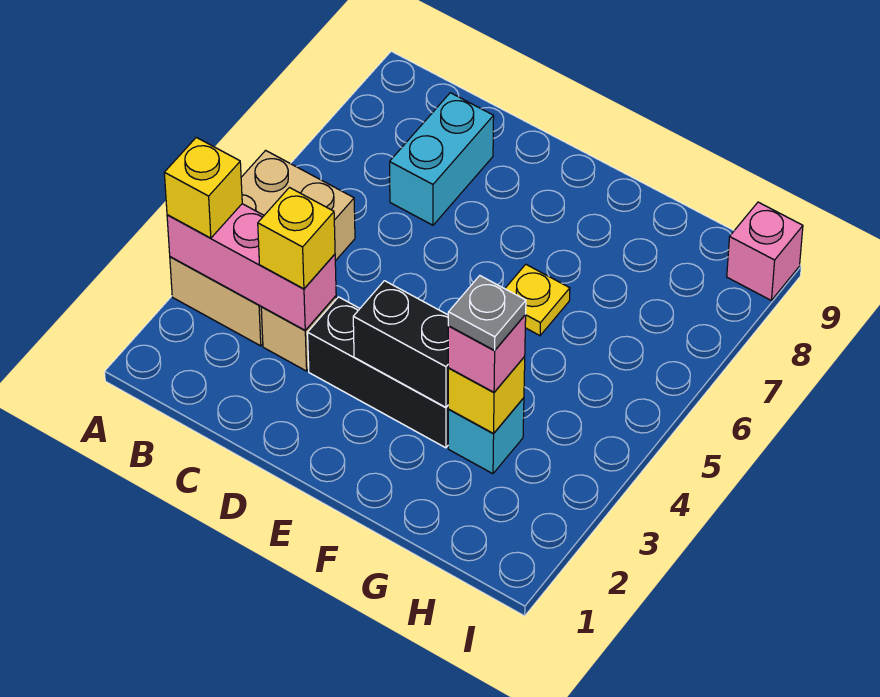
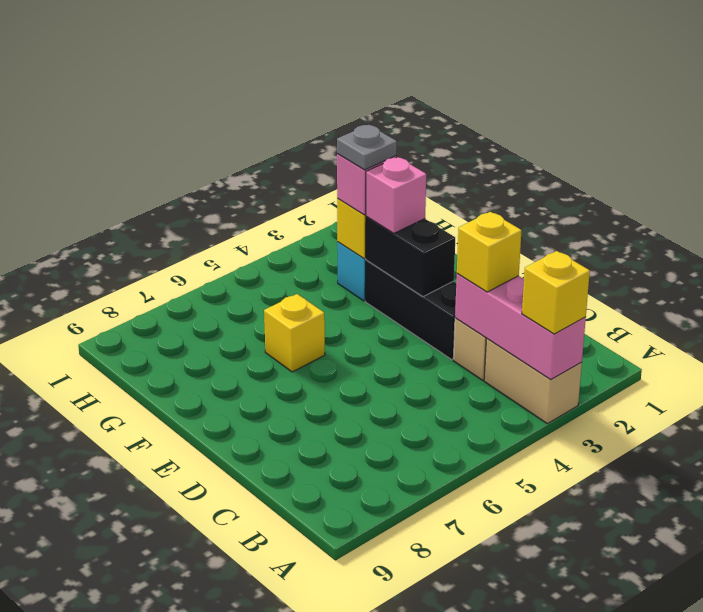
tan brick A3:B5 level 1 -> tan brick A3:B3 level 1
cyan brick C7:C8 level 1 -> none
yellow plate F6 level 1 -> yellow brick F6 level 1
pink brick I9 level 1 -> pink brick F3 level 3

